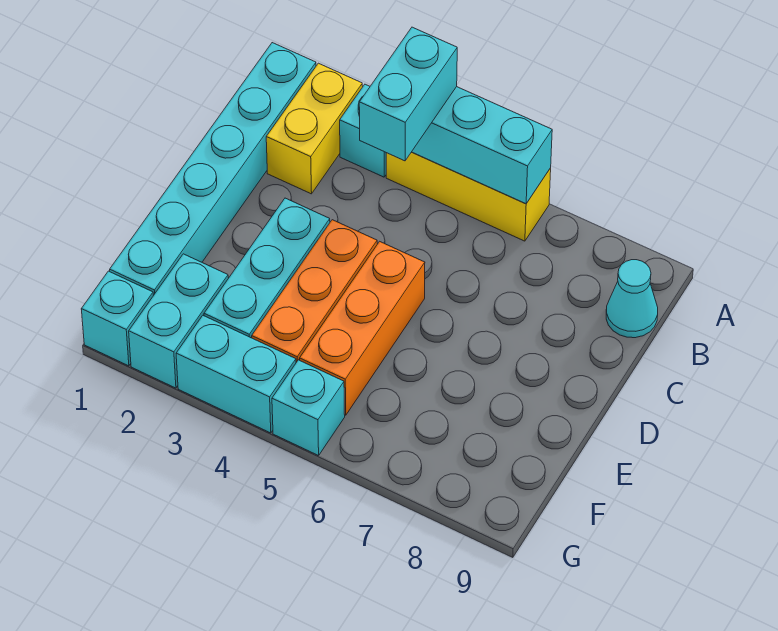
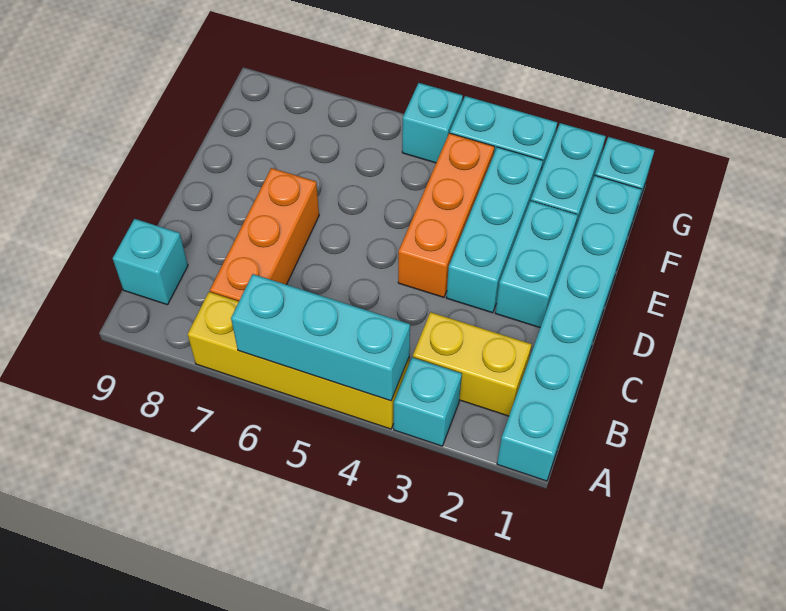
yellow brick A2:B2 level 1 -> yellow brick B2:B3 level 1
yellow brick A4:A6 level 1 -> yellow brick A4:A7 level 1
cyan brick A4:B4 level 3 -> cyan brick D2:E2 level 1
cyan cone B9 level 1 -> cyan brick B9 level 1
orange brick D5:F5 level 1 -> orange brick B7:D7 level 1

